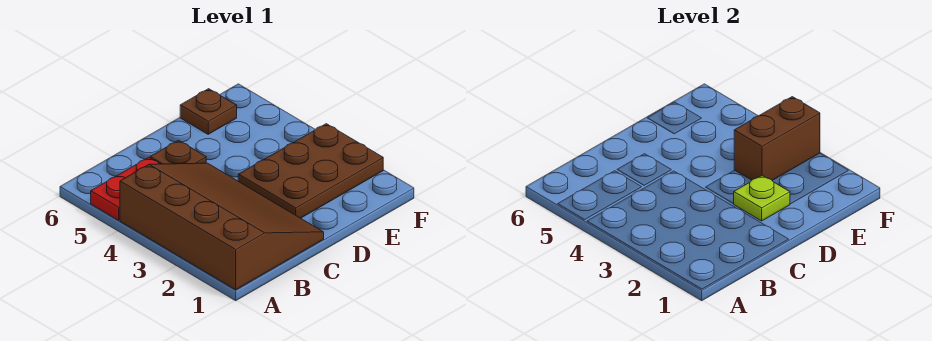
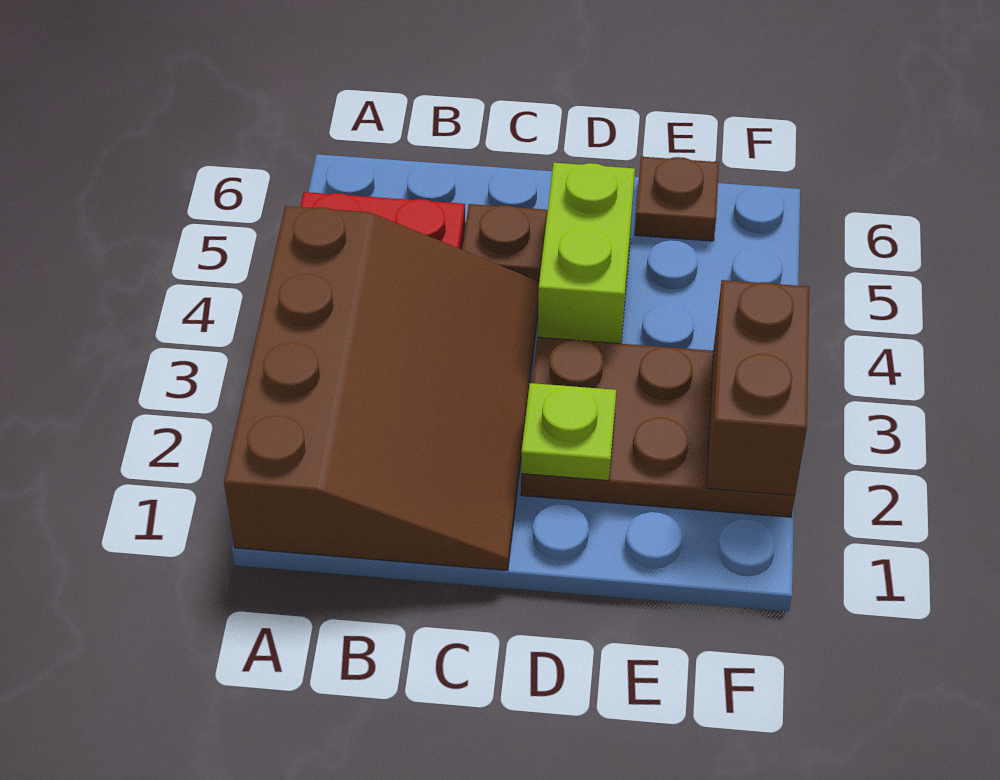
none -> lime brick D4:D5 level 1
brown brick E3:F3 level 2 -> brown brick F2:F3 level 2

